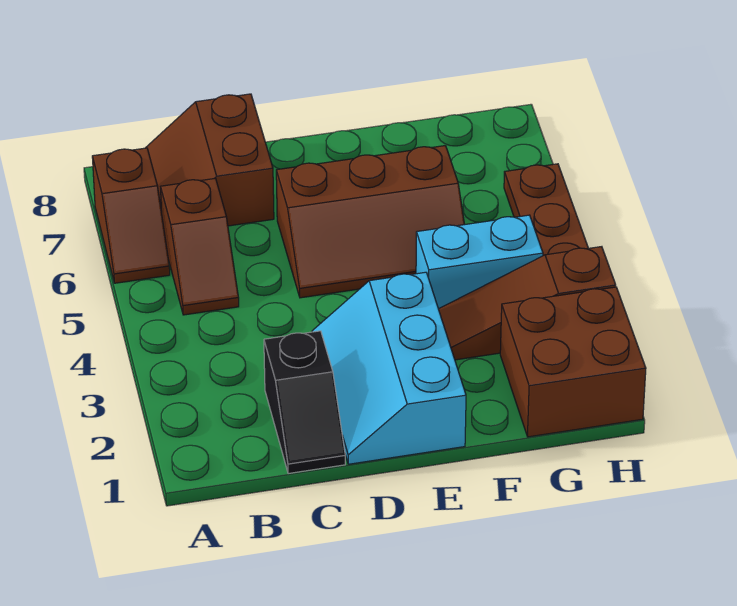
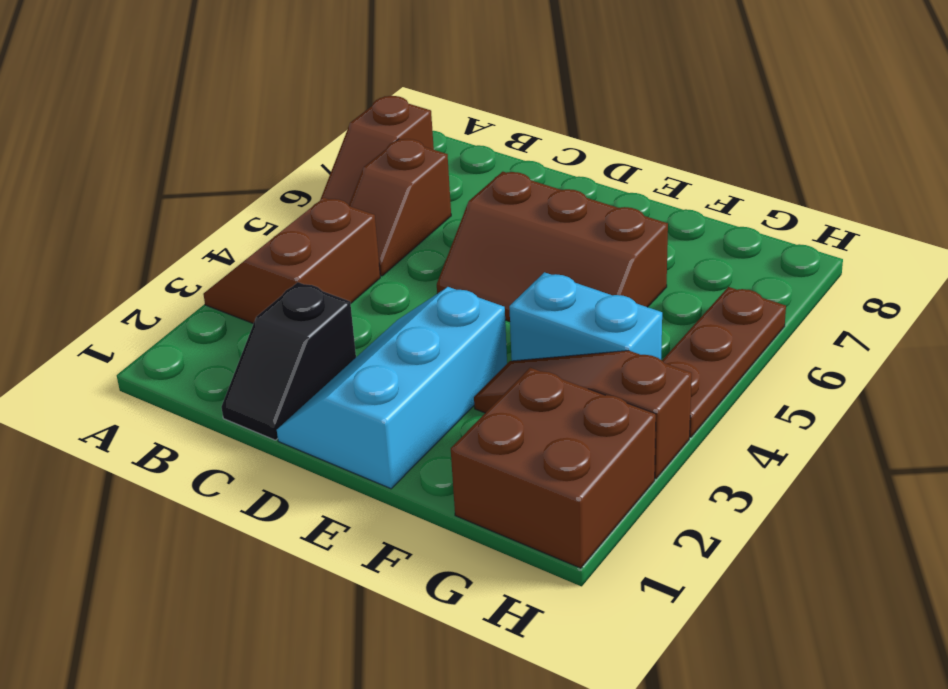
brown slope B7:C8 level 1 top C -> brown slope A3:B4 level 1 top B

